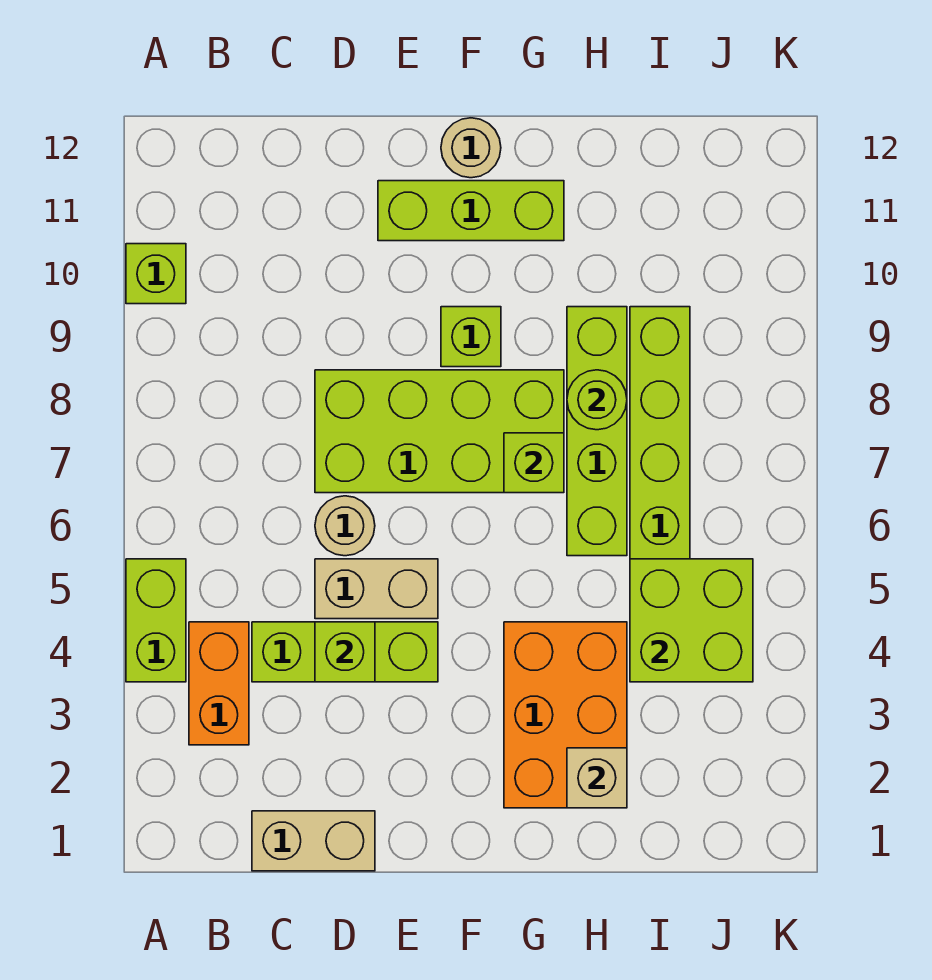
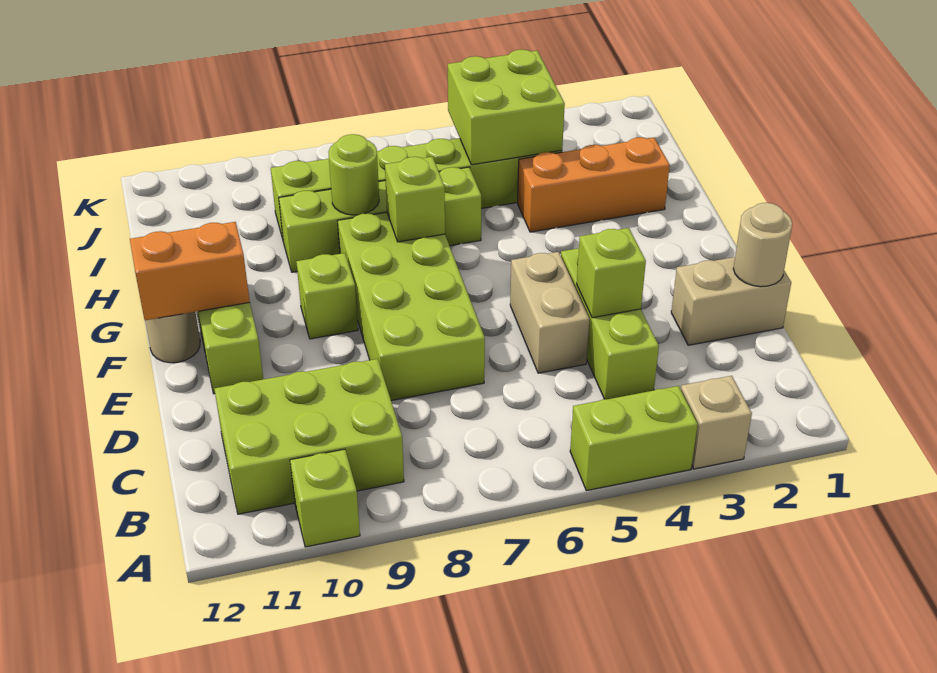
orange brick B3:B4 level 1 -> orange brick F11:F12 level 2
none -> lime brick B9:C11 level 1
tan brick C1:D1 level 1 -> tan brick D1:D2 level 1
tan round brick D6 level 1 -> tan round brick D1 level 2
orange brick G2:H4 level 1 -> orange brick H2:H4 level 1
tan brick H2 level 2 -> tan brick A3 level 1

